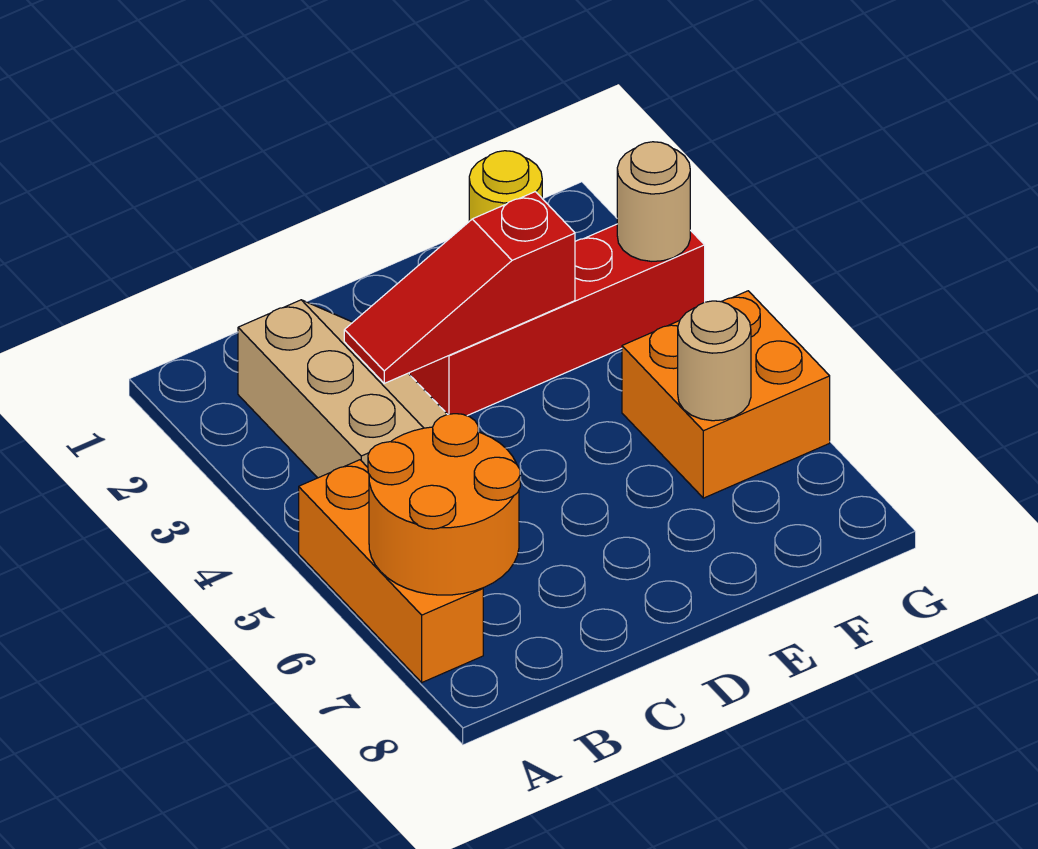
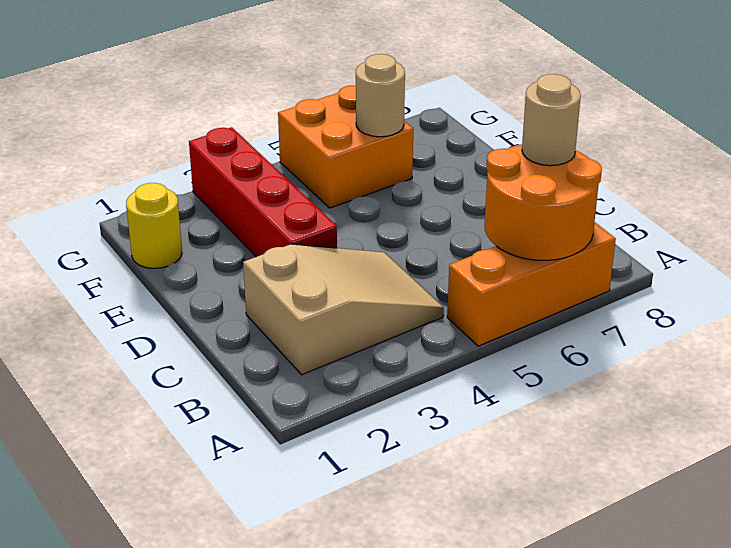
tan slope B2:C4 level 1 top B -> tan slope B2:C4 level 1 top 2
red slope C3:E3 level 2 top E -> none
tan round brick G3 level 2 -> tan round brick B7 level 3

